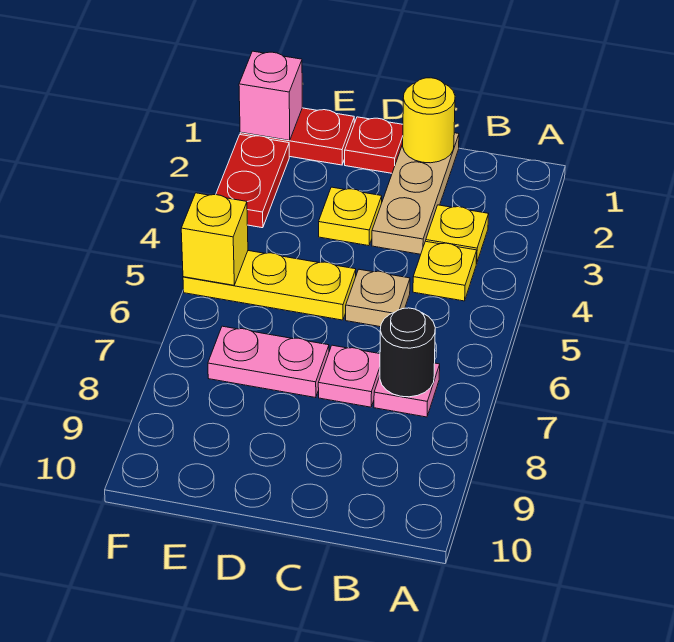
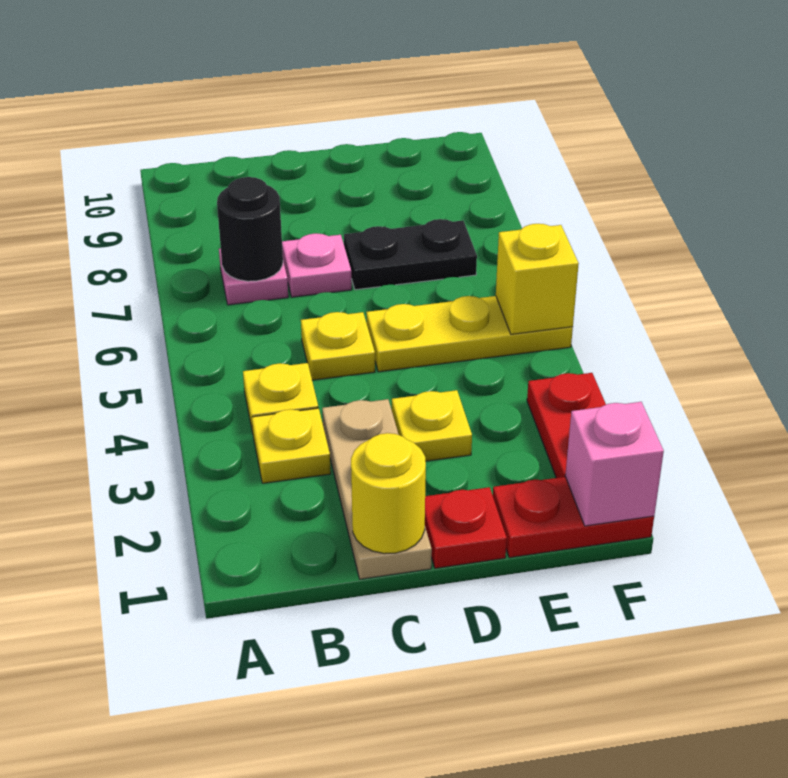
tan plate C5 level 1 -> yellow plate C5 level 1
pink plate D7:E7 level 1 -> black plate D7:E7 level 1

